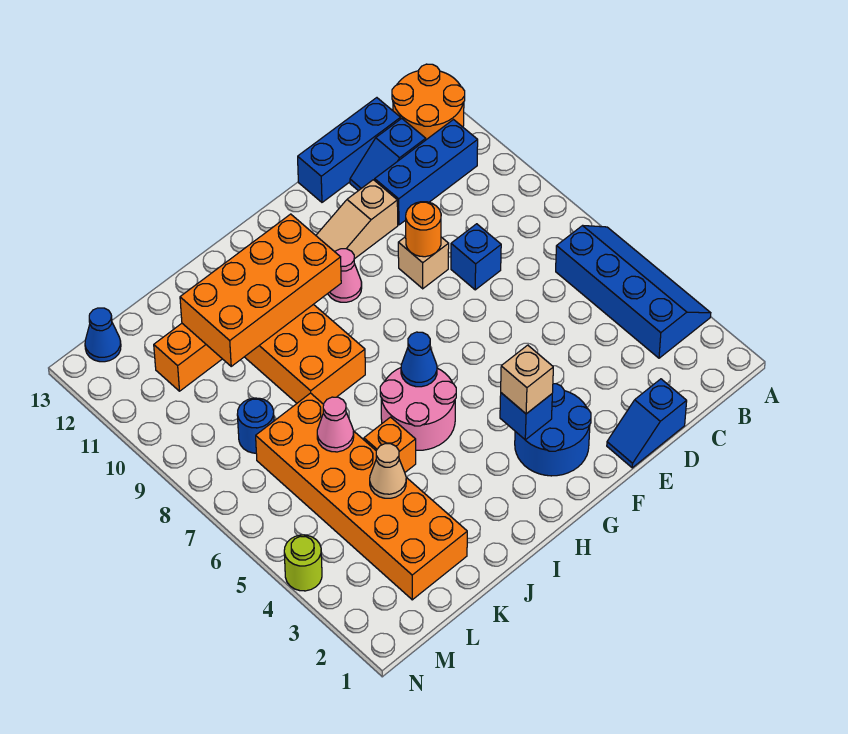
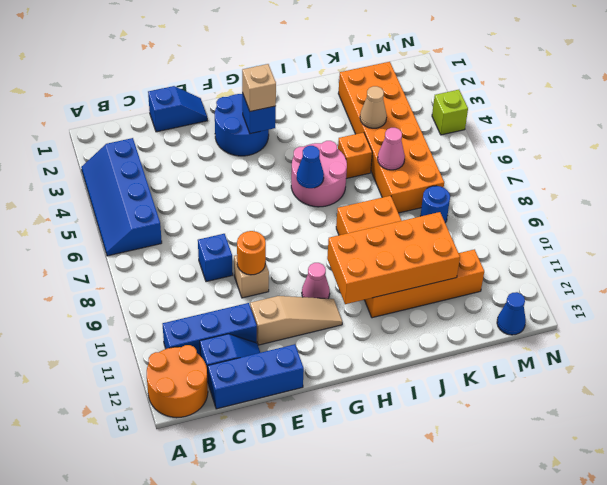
lime round brick N4 level 1 -> lime brick N4 level 1

